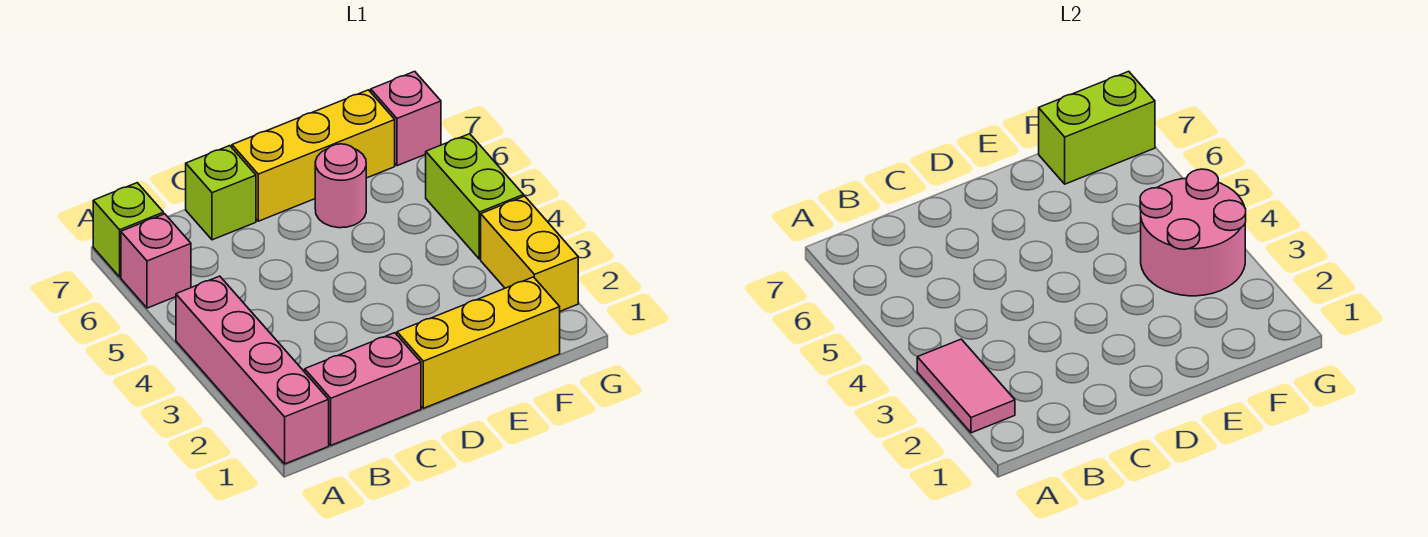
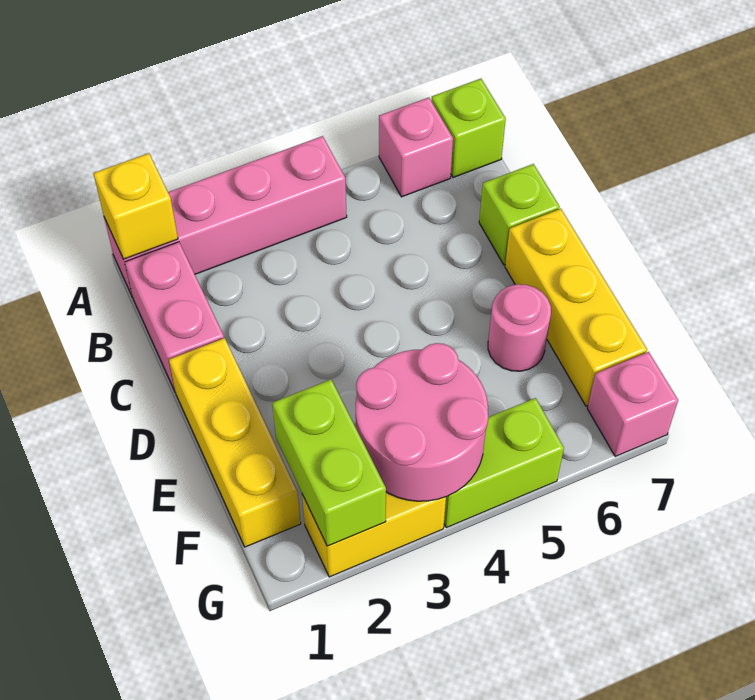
none -> yellow brick A1 level 2
pink tile A2:A3 level 2 -> none
lime brick F7:G7 level 2 -> lime brick F2:G2 level 2

